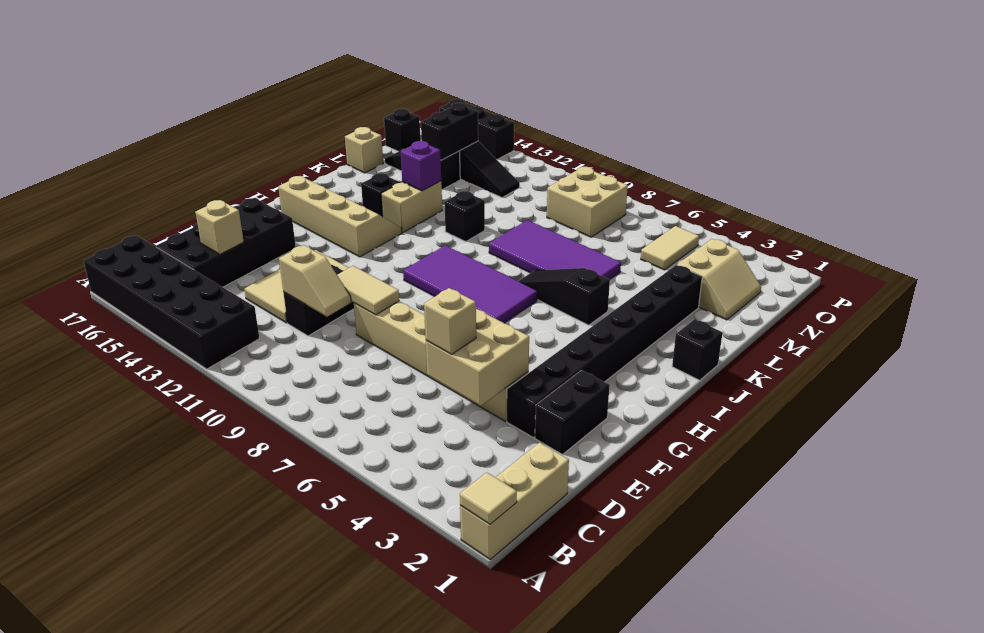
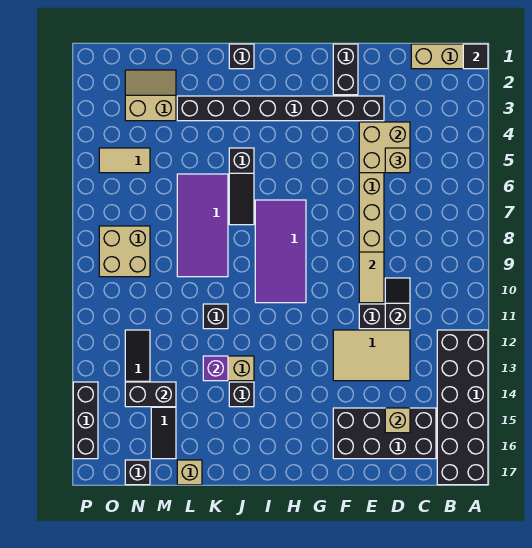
tan tile A1 level 2 -> black tile A1 level 2
tan slope D10:D11 level 2 top 11 -> black slope D10:D11 level 2 top 11
black brick E2:F2 level 1 -> black brick F1:F2 level 1
tan slope H13:I16 level 1 top H -> none

